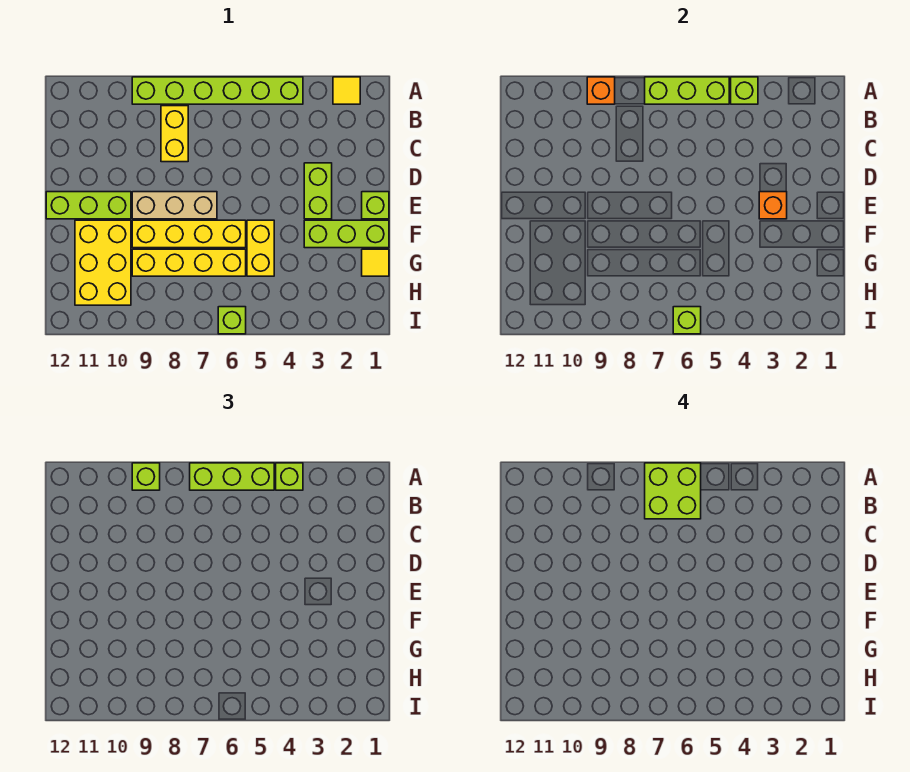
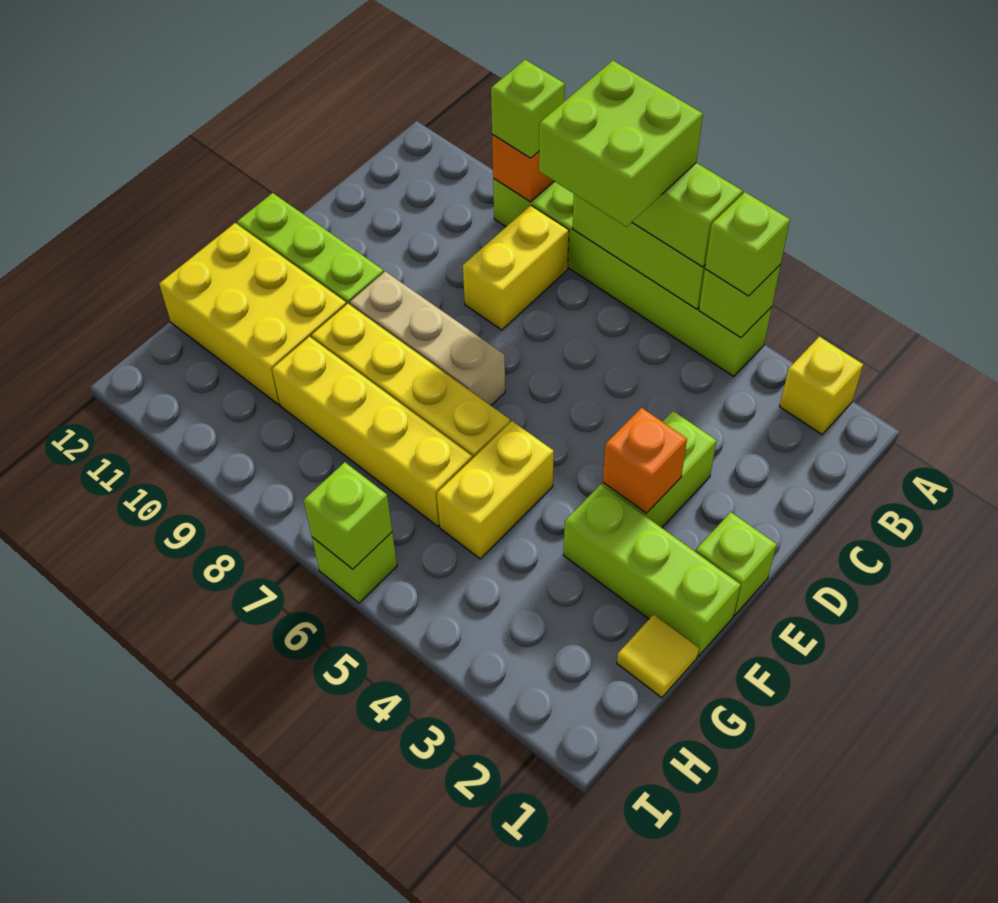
yellow tile A2 level 1 -> yellow brick A2 level 1
yellow brick F10:H11 level 1 -> yellow brick F10:G12 level 1

